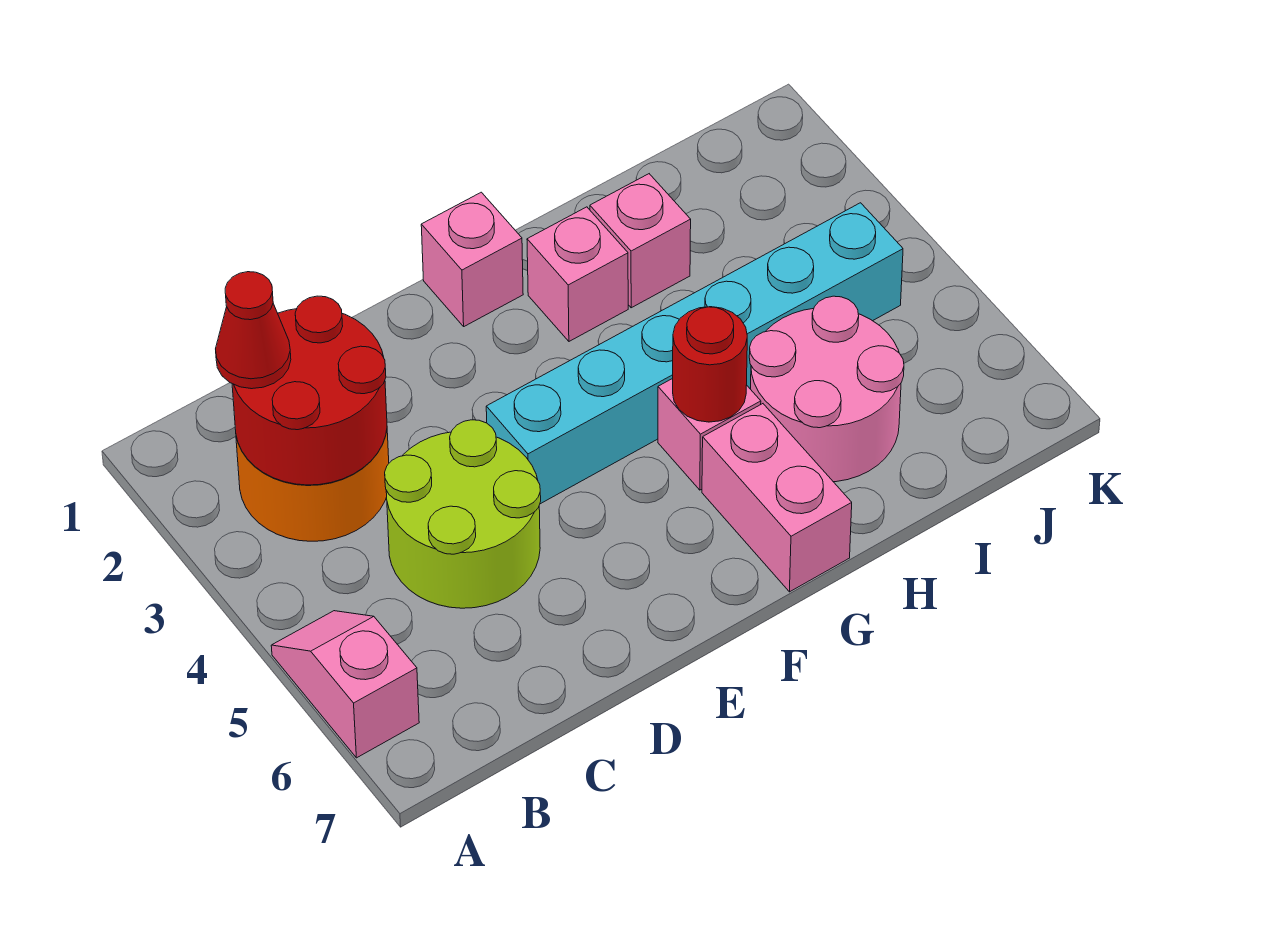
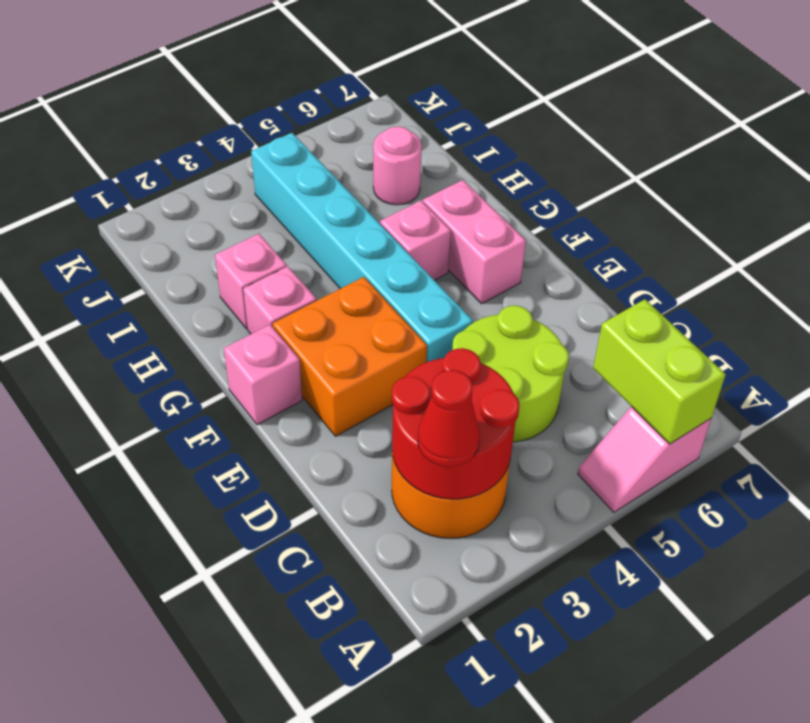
none -> lime brick A6:B6 level 2
none -> orange brick E2:F3 level 1
red round brick G5 level 2 -> none
pink brick G6:G7 level 1 -> pink brick F6:G6 level 1
pink round brick H5:I6 level 1 -> pink round brick I6 level 1

